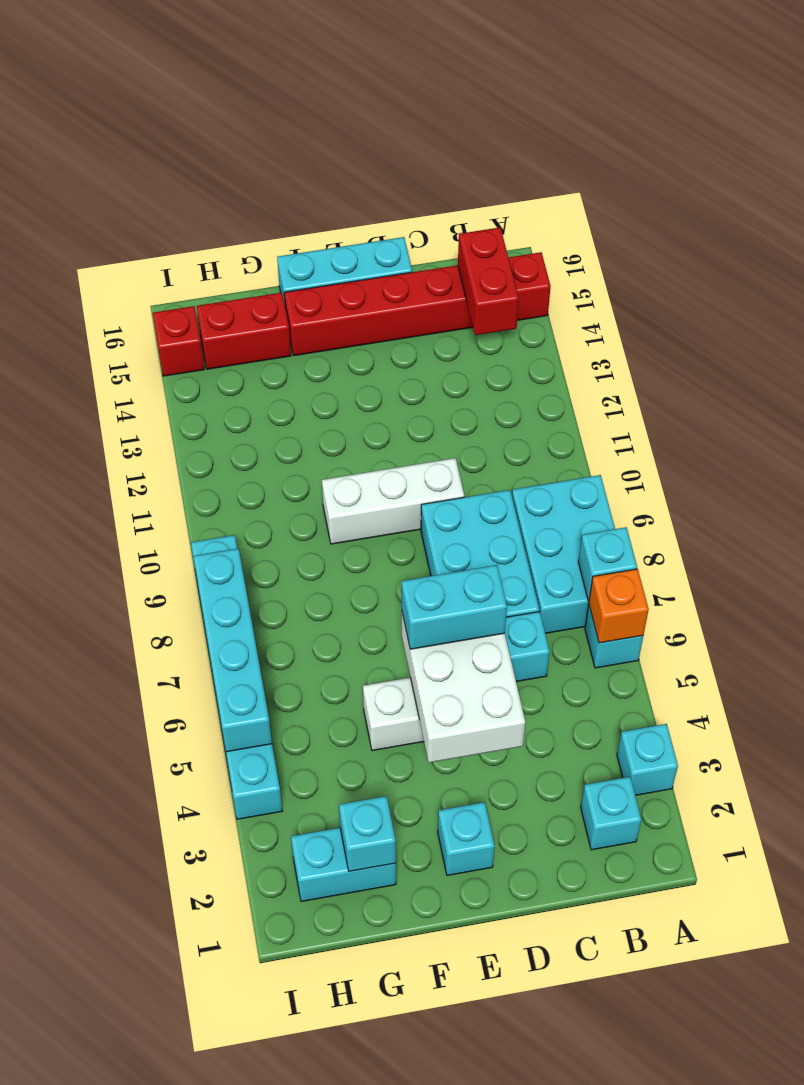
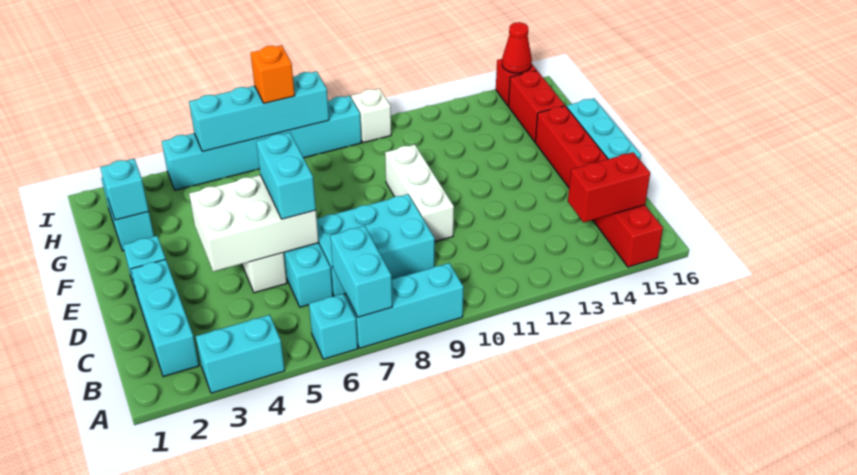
cyan brick A3 level 1 -> cyan brick A3:A4 level 1
orange brick A6 level 2 -> orange brick I7 level 3
cyan brick A7:B9 level 1 -> cyan brick A7:A9 level 1
cyan brick A7 level 2 -> cyan brick A7:B7 level 2
cyan brick B2 level 1 -> cyan brick B2:D2 level 1
none -> white brick I10 level 1
none -> red cone I15 level 2

